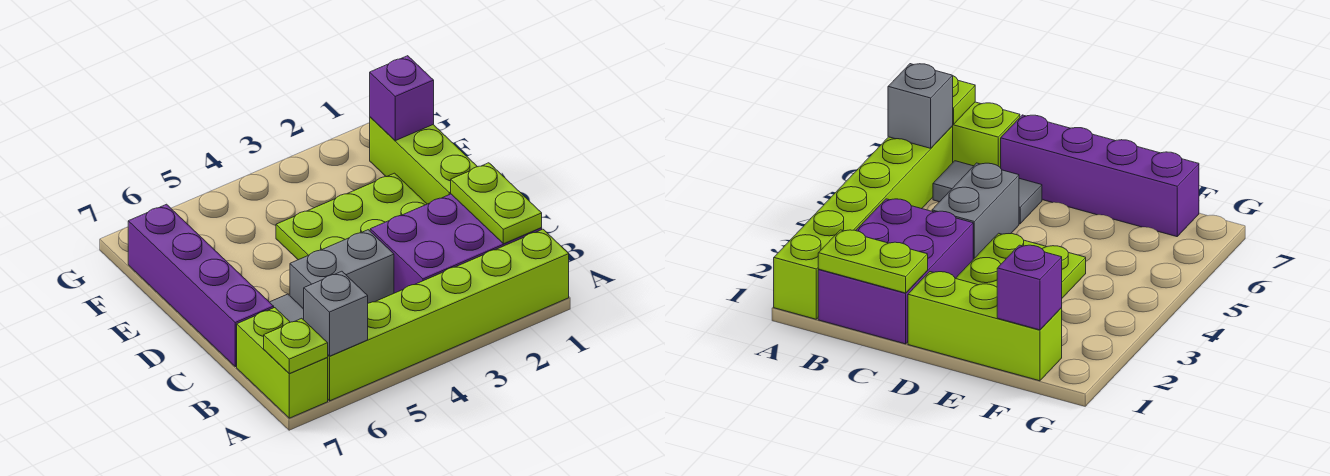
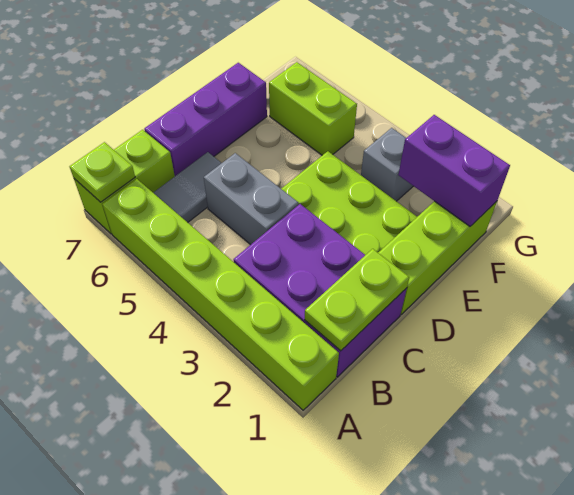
grey brick A6 level 2 -> grey brick F3 level 1
purple brick C7:F7 level 1 -> purple brick C7:E7 level 1
purple brick F1 level 2 -> purple brick F1:F2 level 2
none -> lime brick F5:F6 level 1

